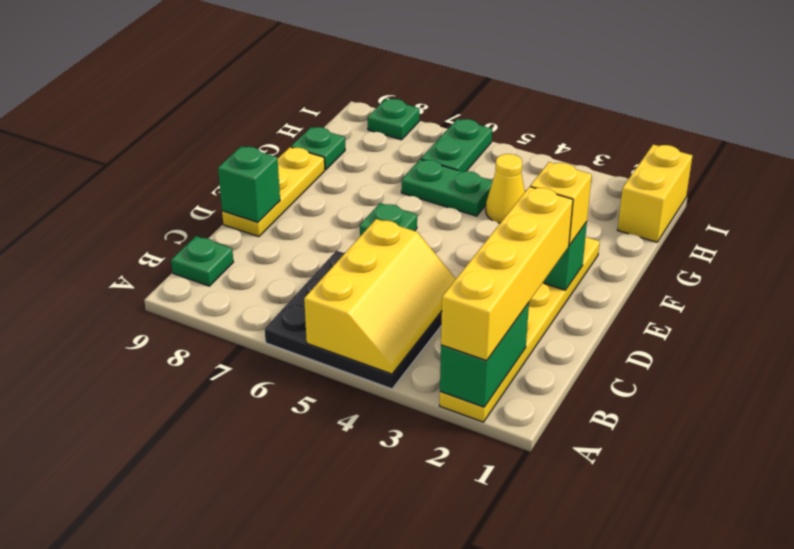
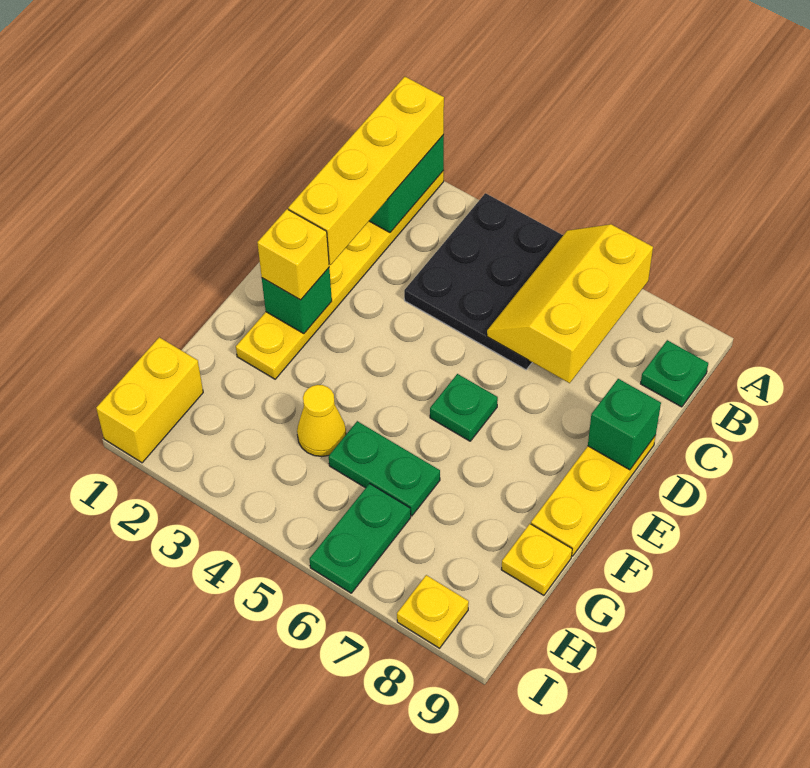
yellow slope A4:C5 level 2 top 5 -> yellow slope A6:C7 level 2 top 7
green plate G9 level 1 -> yellow plate G9 level 1
green plate I8 level 1 -> yellow plate I8 level 1

